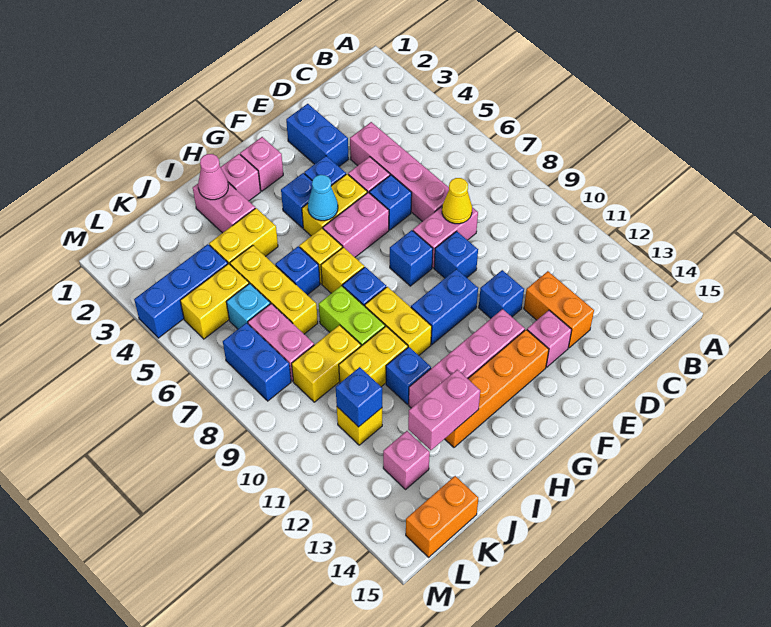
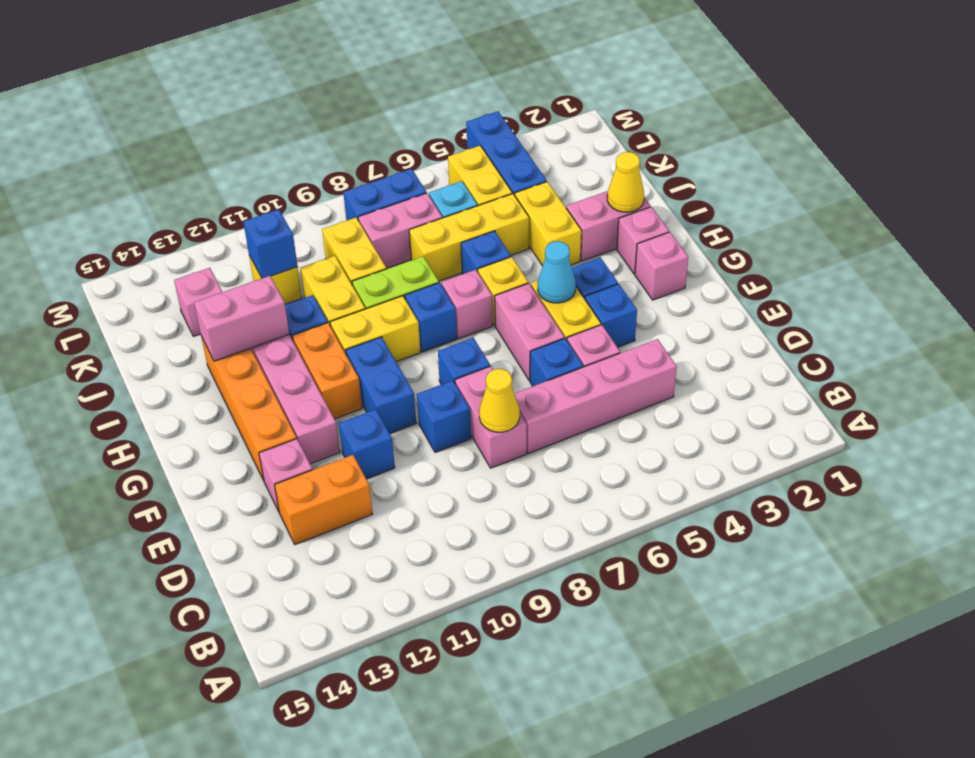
blue brick E2:E3 level 1 -> none
yellow brick H7 level 1 -> pink brick H7 level 1
pink cone I2 level 2 -> yellow cone I2 level 2
pink brick I13:J13 level 2 -> pink brick I12:I13 level 2
orange brick K15:L15 level 1 -> orange brick G11:H11 level 1

